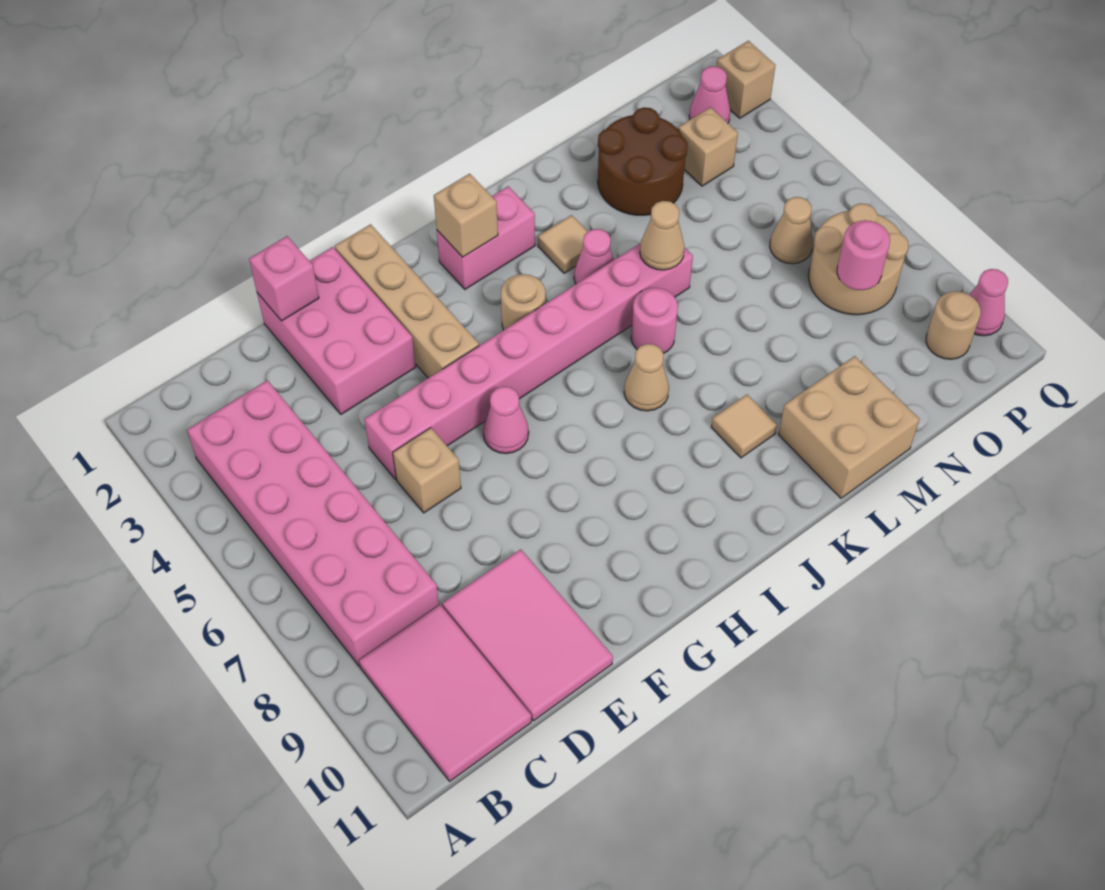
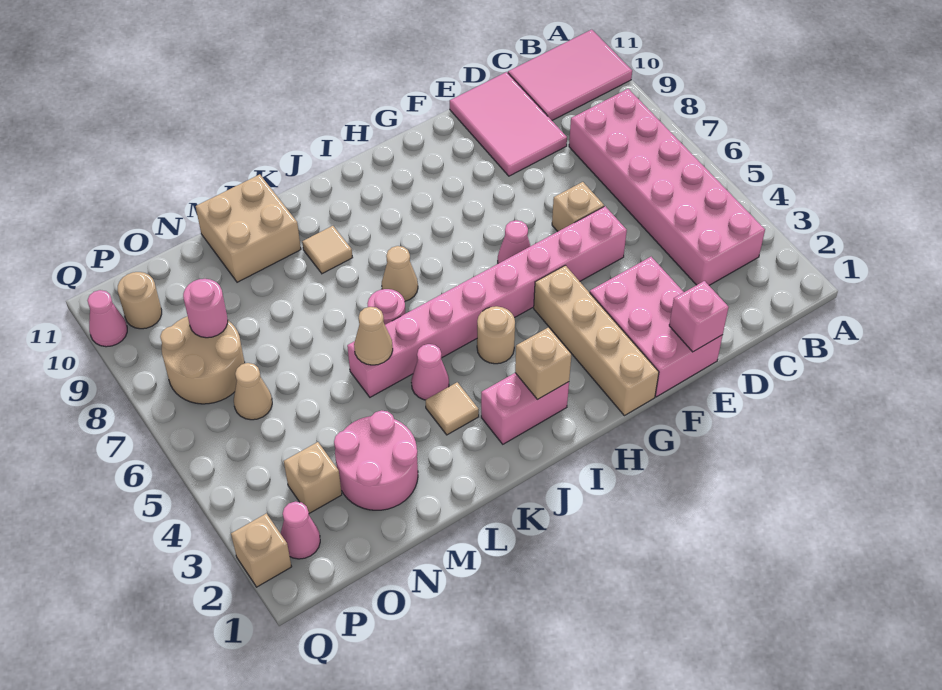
pink tile B9:C11 level 1 -> pink tile A10:C11 level 1
brown round brick M2:N3 level 1 -> pink round brick M2:N3 level 1

